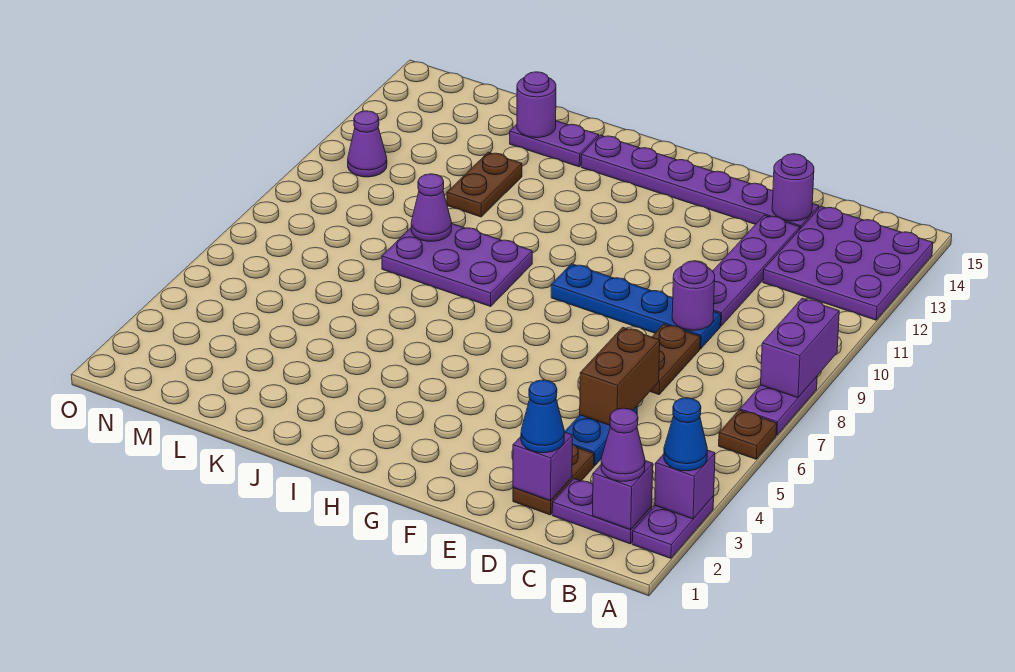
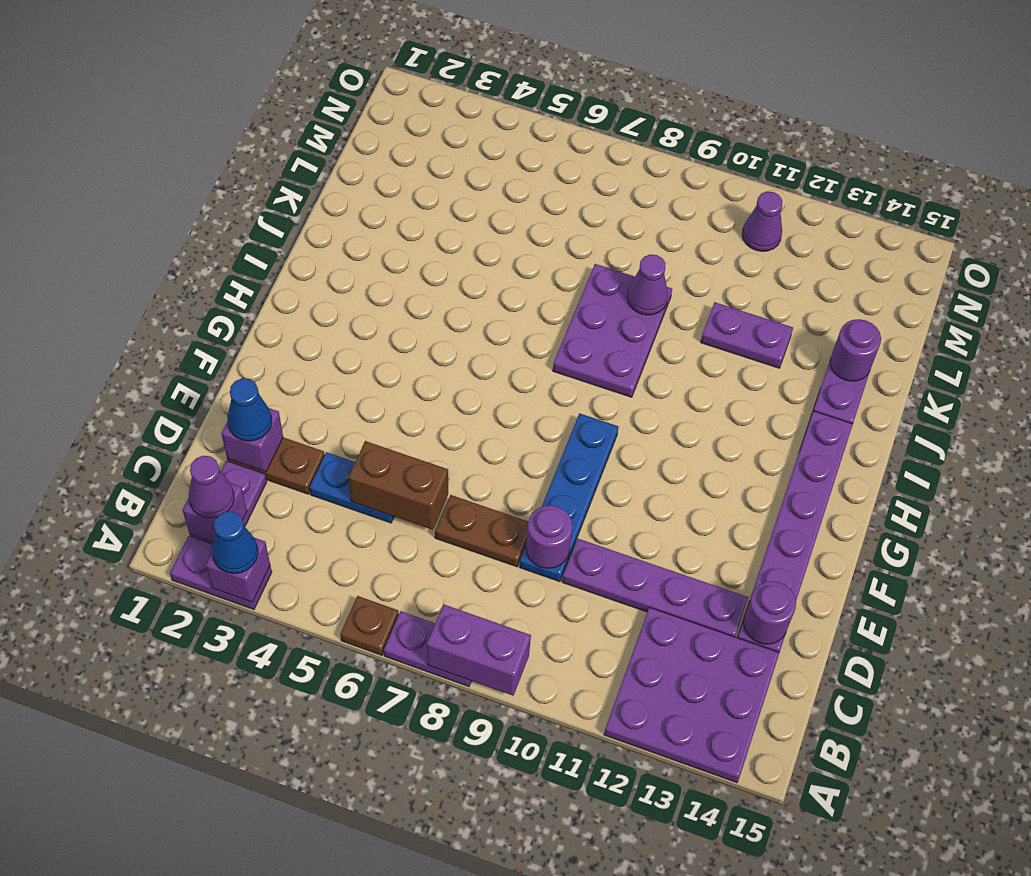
brown plate K11:K12 level 1 -> purple plate K11:K12 level 1

